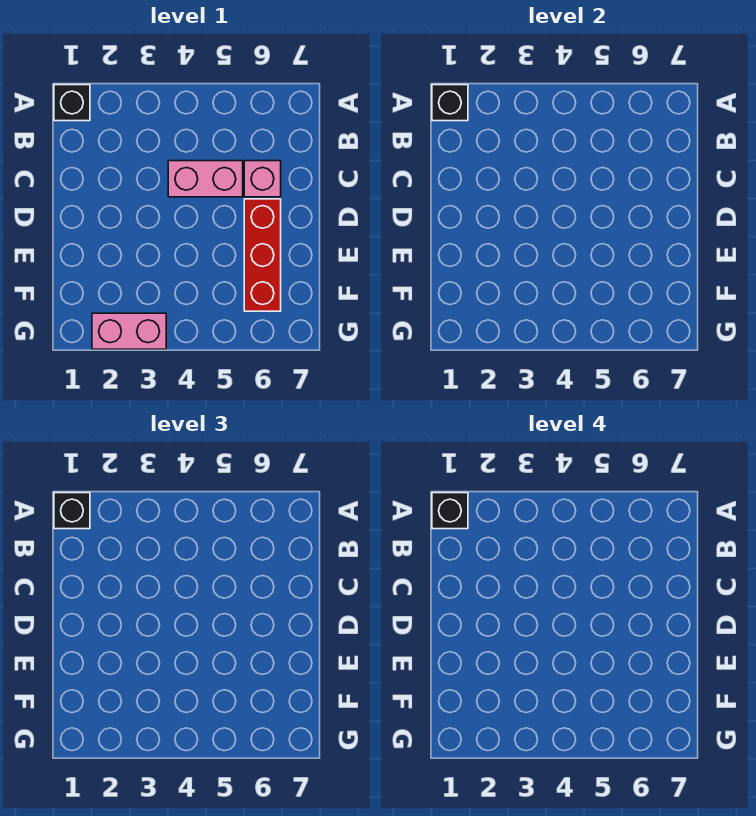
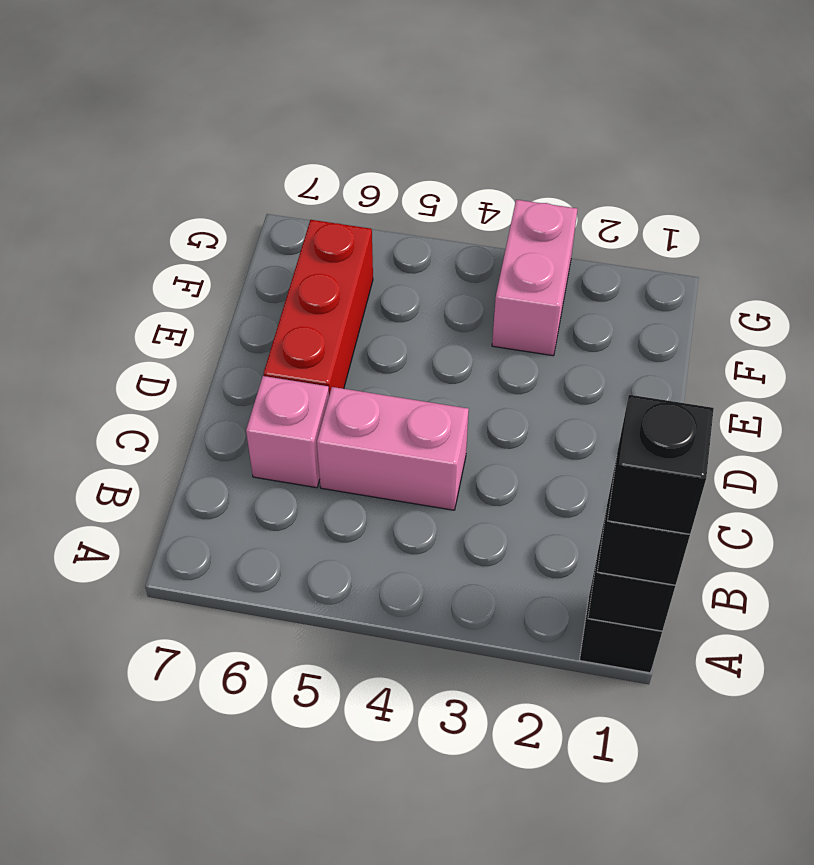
pink brick G2:G3 level 1 -> pink brick F3:G3 level 1

